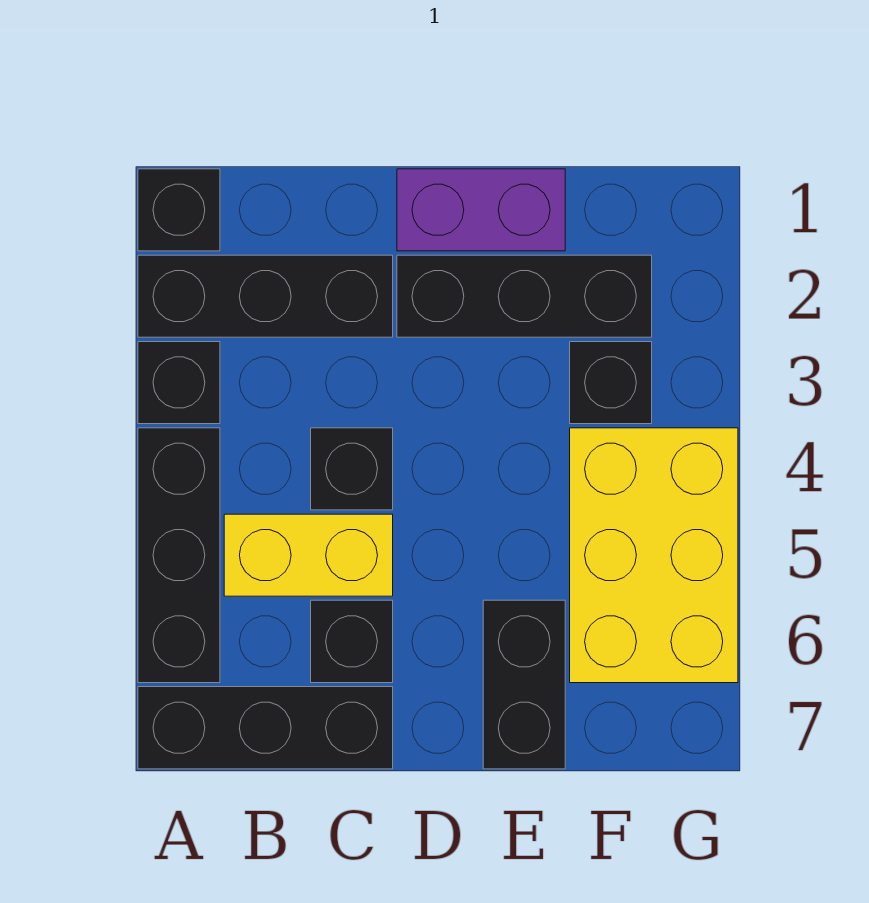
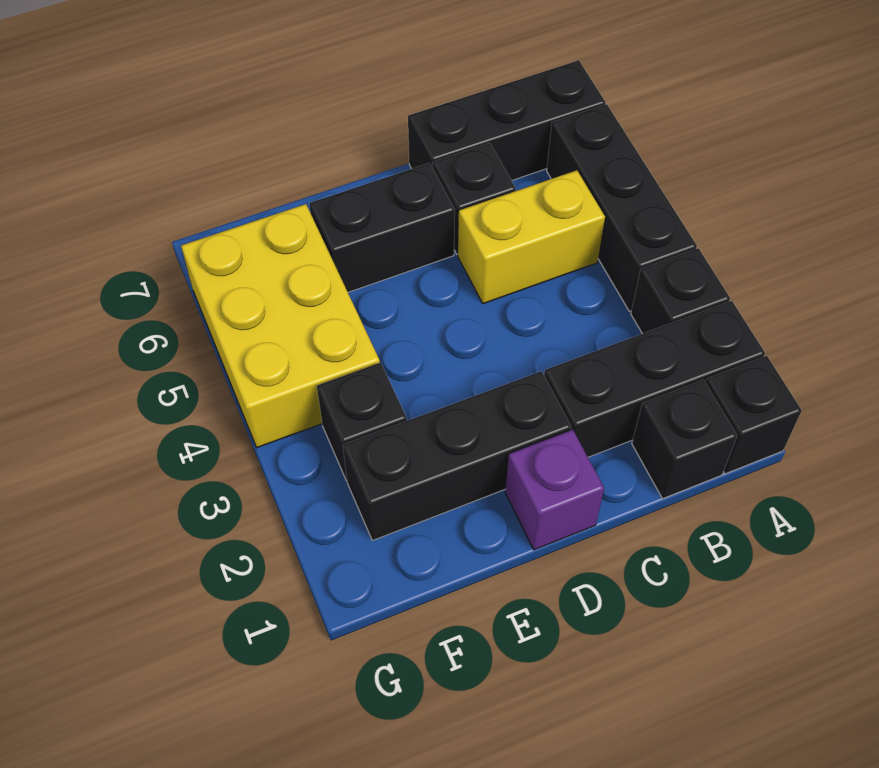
black brick C4 level 1 -> black brick B1 level 1
purple brick D1:E1 level 1 -> purple brick D1 level 1
black brick E6:E7 level 1 -> black brick D6:E6 level 1

